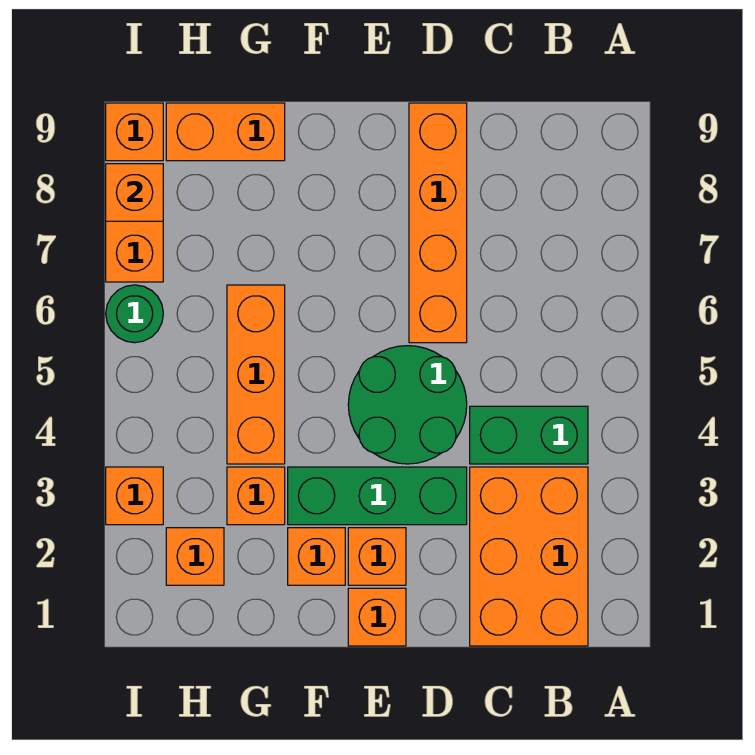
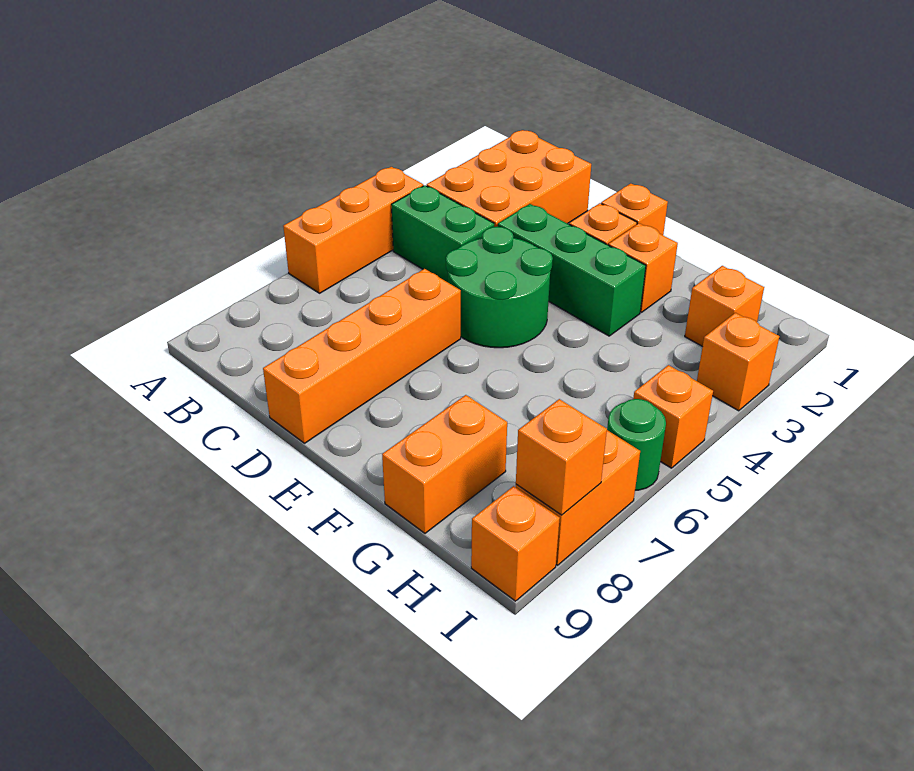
orange brick G3 level 1 -> orange brick I5 level 1
orange brick G4:G6 level 1 -> orange brick A4:A6 level 1
orange brick G9:H9 level 1 -> orange brick G8:G9 level 1

